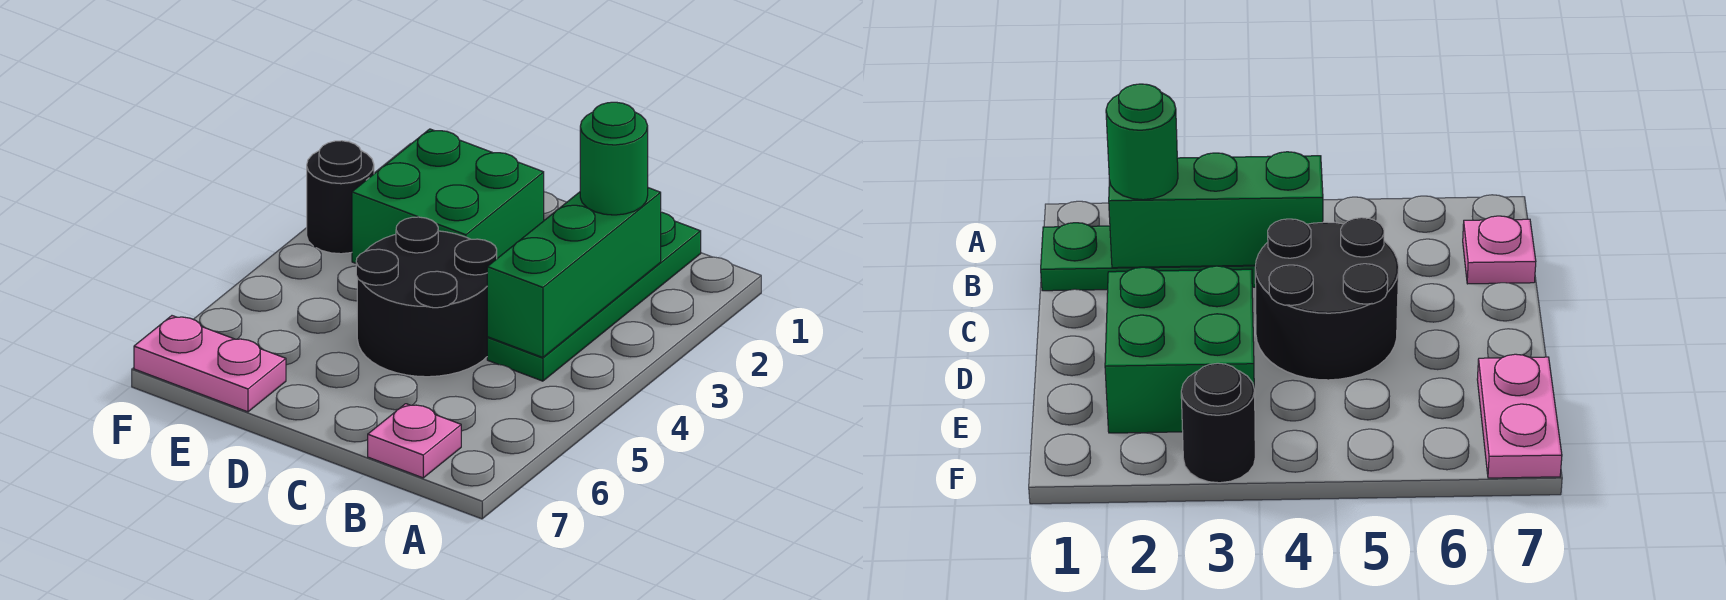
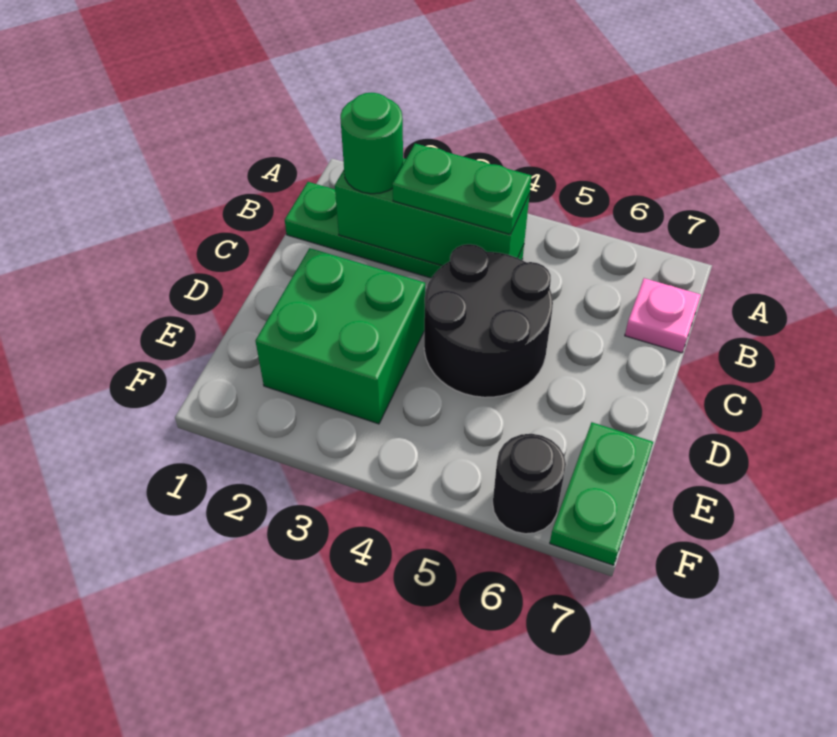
none -> green plate B3:B4 level 3
pink plate E7:F7 level 1 -> green plate E7:F7 level 1
black round brick F3 level 1 -> black round brick F6 level 1

